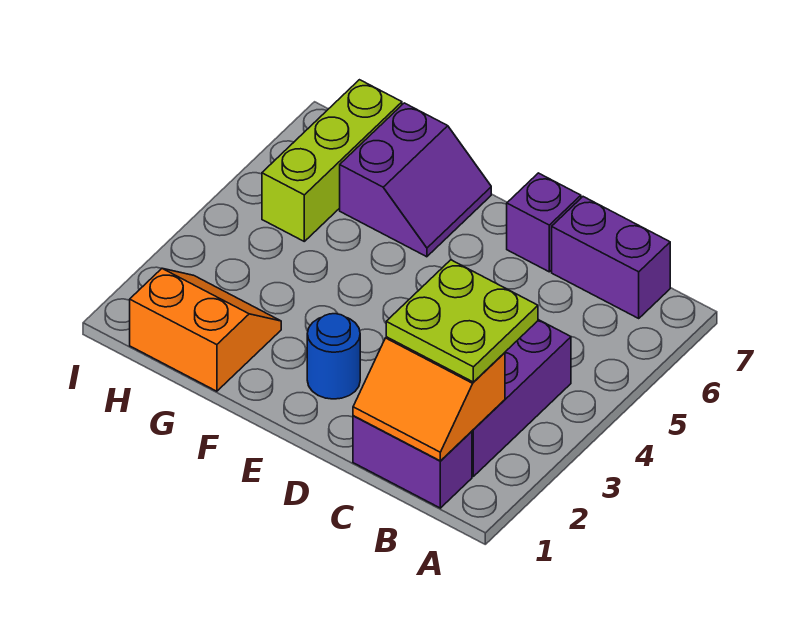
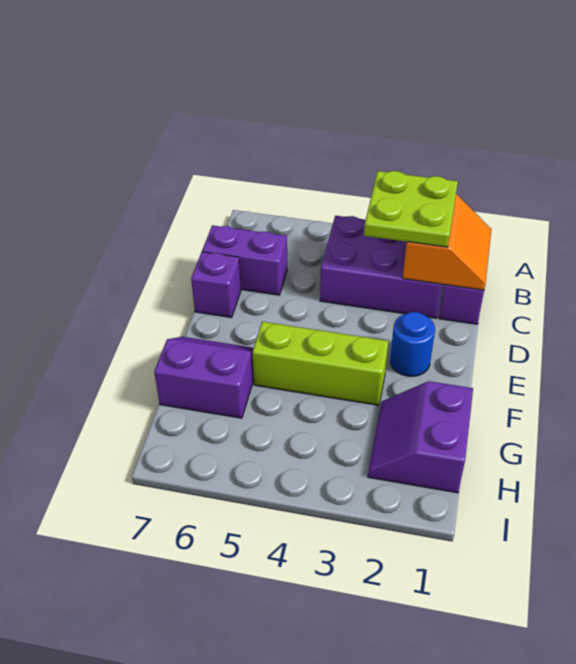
purple brick B7:C7 level 1 -> purple brick C6:C7 level 1
orange slope G1:H2 level 1 top 1 -> purple slope G1:H2 level 1 top 1
lime brick H5:H7 level 1 -> lime brick F3:F5 level 1

